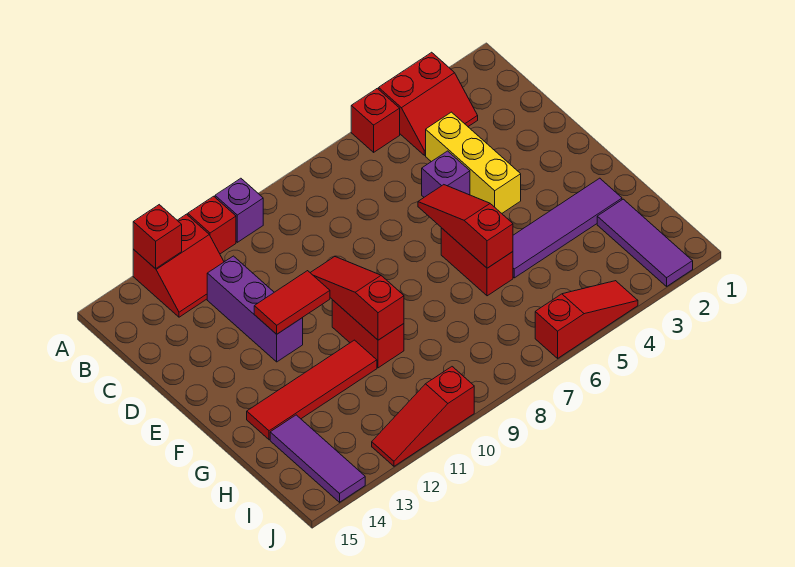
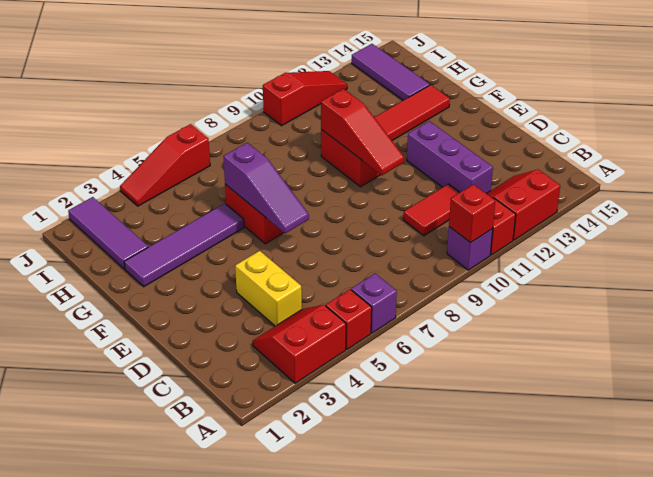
red brick A13 level 2 -> red brick A10 level 2
yellow brick C4:E4 level 1 -> yellow brick C4:D4 level 1
purple brick D5 level 1 -> purple brick A6 level 1
red slope E6:G6 level 2 top G -> purple slope E6:G6 level 2 top G
red tile E11:E12 level 2 -> red tile C10:C11 level 1

